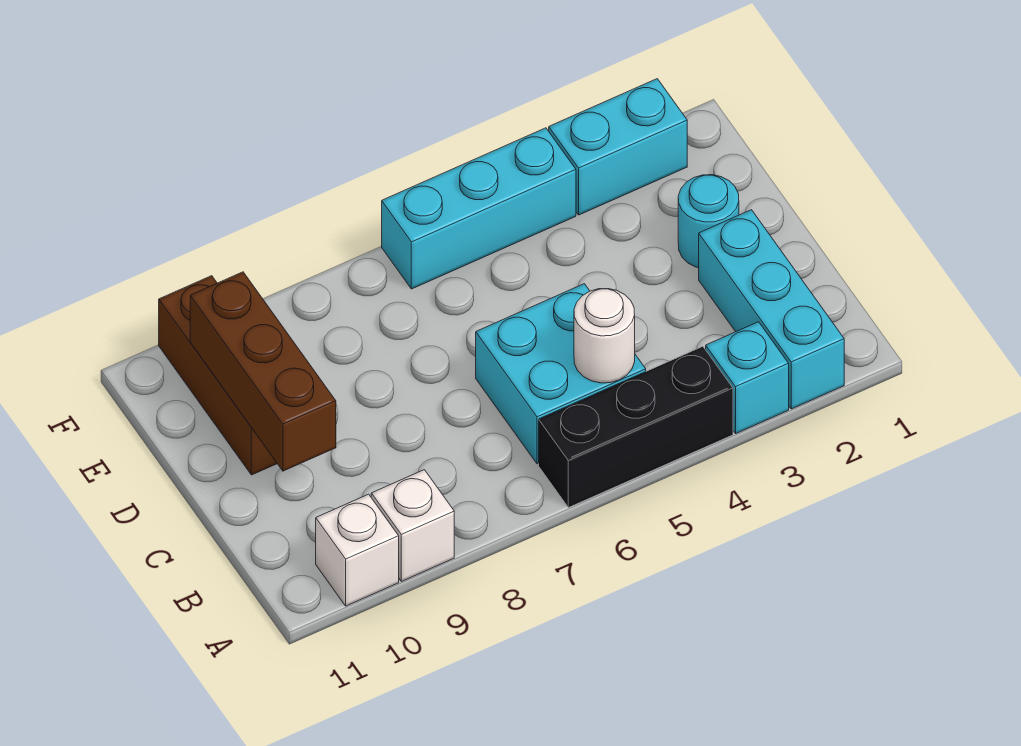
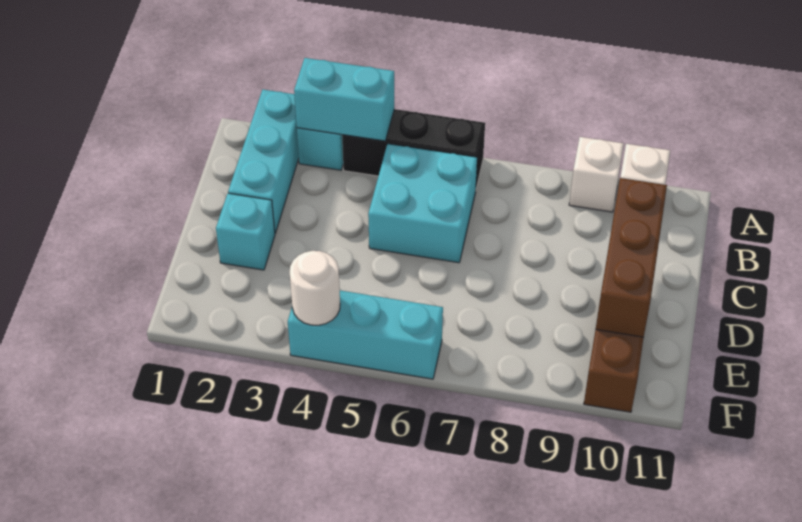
white round brick B5 level 2 -> white round brick F4 level 2
cyan round brick D2 level 1 -> cyan brick D2 level 1
cyan brick F2:F3 level 1 -> cyan brick A3:A4 level 2

